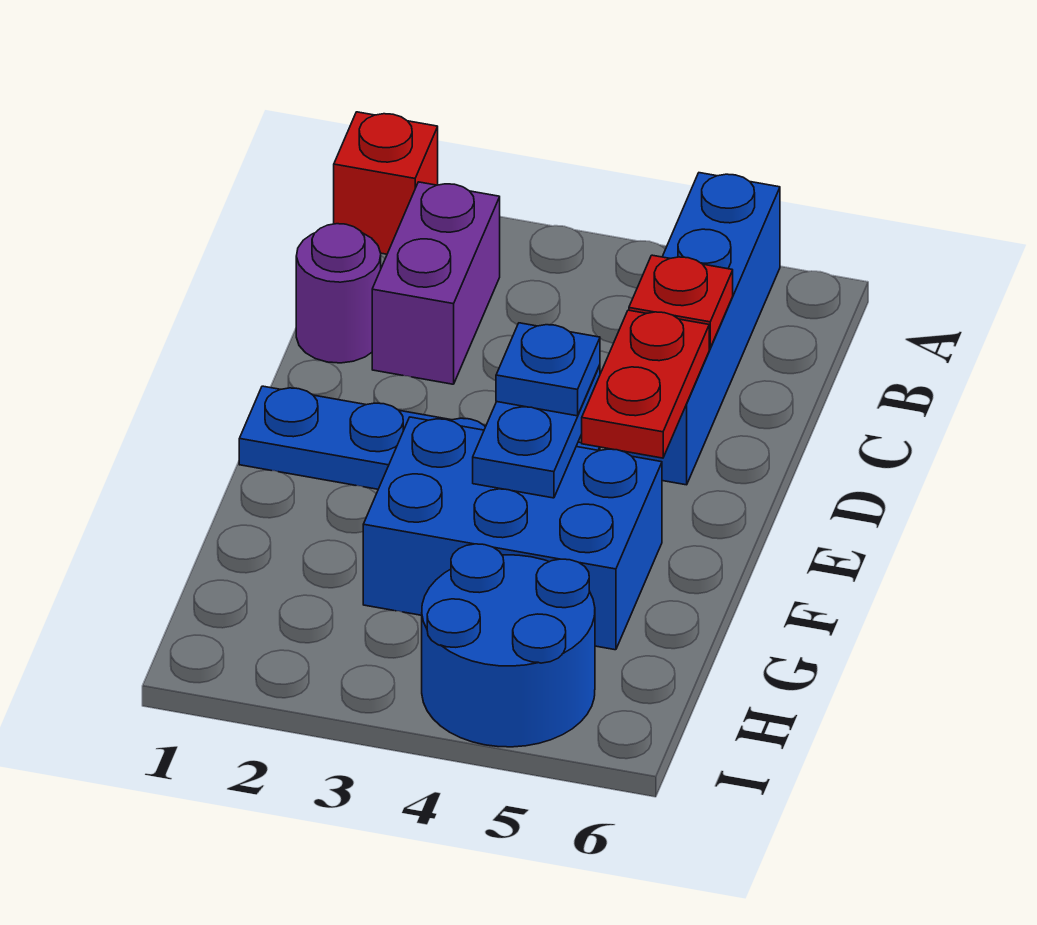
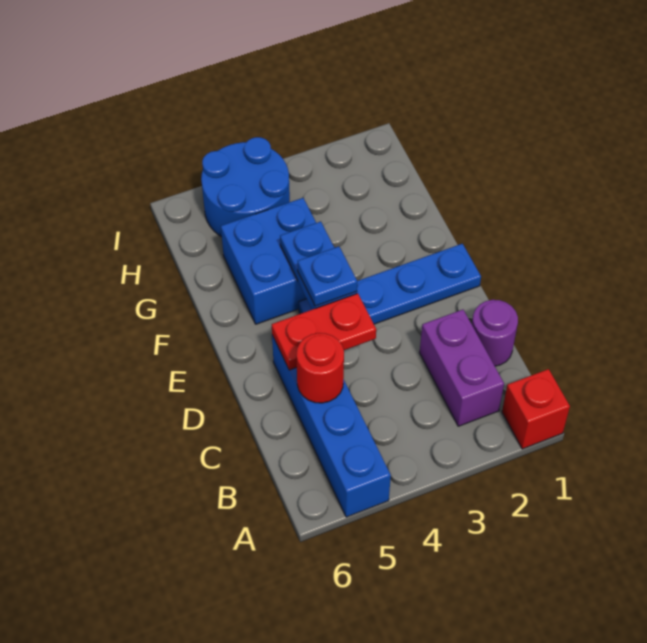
red plate C5 level 2 -> red round brick C5 level 2
red plate D5:E5 level 2 -> red plate D4:D5 level 2
blue brick F3:G5 level 1 -> blue brick F4:G5 level 1

